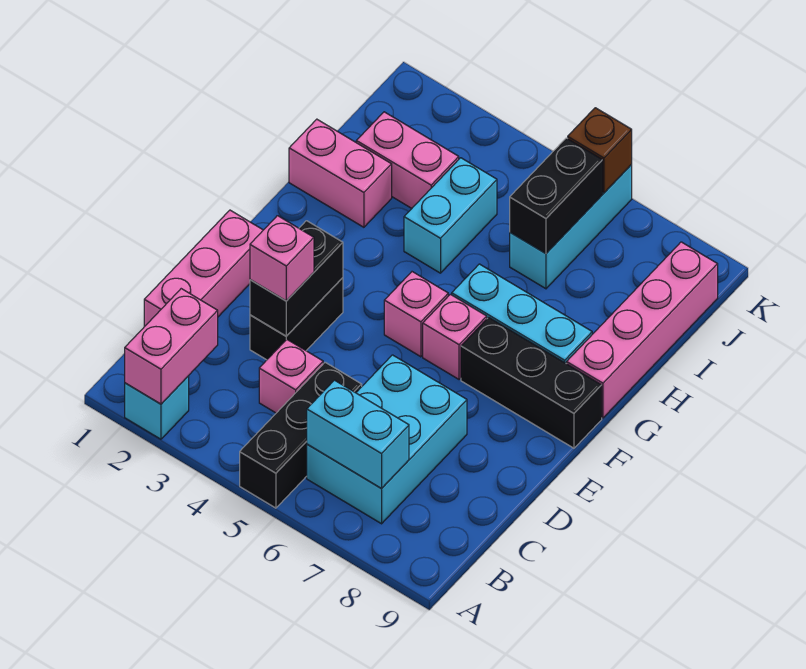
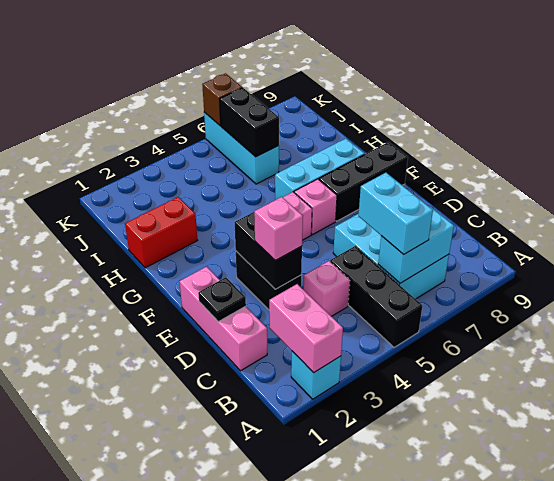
none -> black plate D1 level 2
pink brick G9:J9 level 1 -> none
pink brick H1:H2 level 1 -> red brick H1:H2 level 1
cyan brick H4:I4 level 1 -> cyan brick B6:C6 level 3
pink brick I2:I3 level 1 -> none

